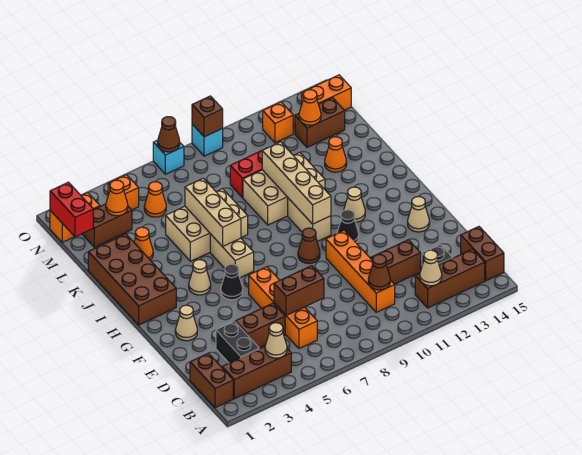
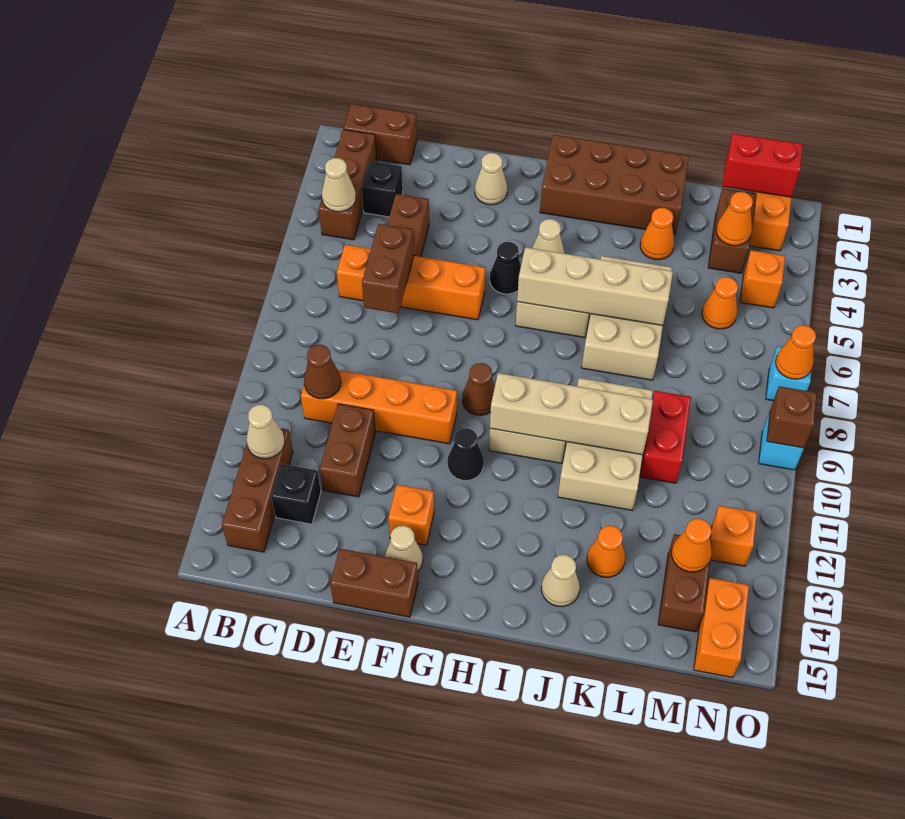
brown brick B15:C15 level 1 -> brown brick E15:F15 level 1
black brick C3:D3 level 1 -> black brick C3 level 1
none -> orange brick F13 level 1
tan cone H12 level 1 -> tan cone J14 level 1
tan brick I6:K6 level 2 -> tan brick H6:K6 level 2
brown cone O7 level 2 -> orange cone O7 level 2

